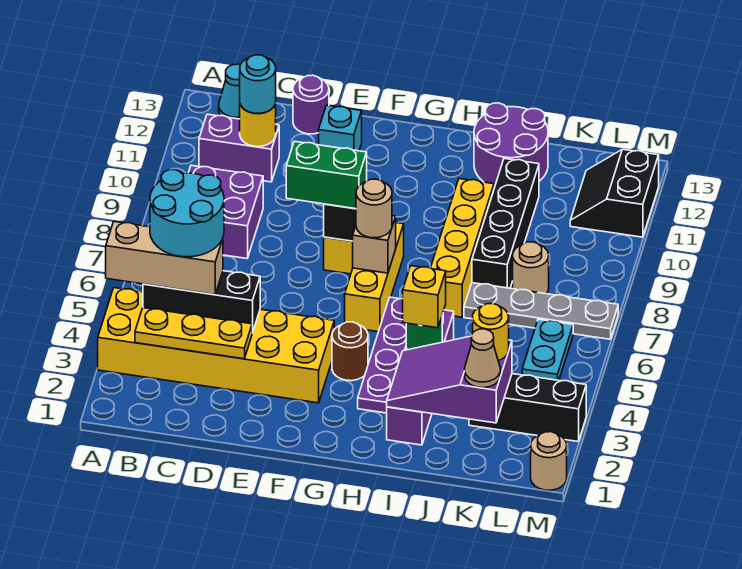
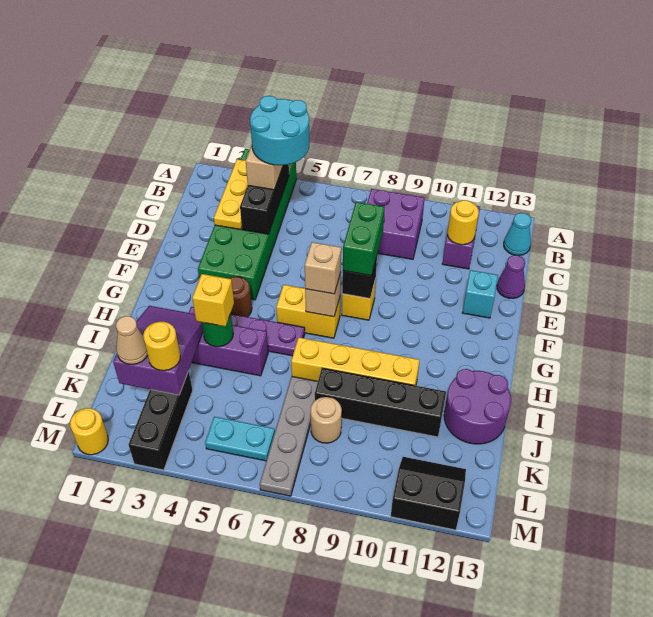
yellow brick A3:F4 level 1 -> green brick A3:F4 level 1
cyan round brick C11 level 3 -> none
purple round brick D13 level 1 -> purple cone D13 level 1
yellow brick G6:G8 level 1 -> yellow brick G6:G7 level 1
tan round brick G7 level 3 -> tan brick G7 level 3
tan round brick M1 level 1 -> yellow round brick M1 level 1

